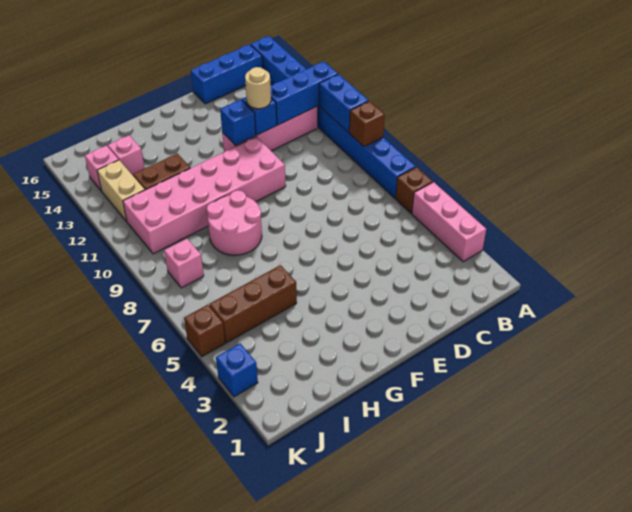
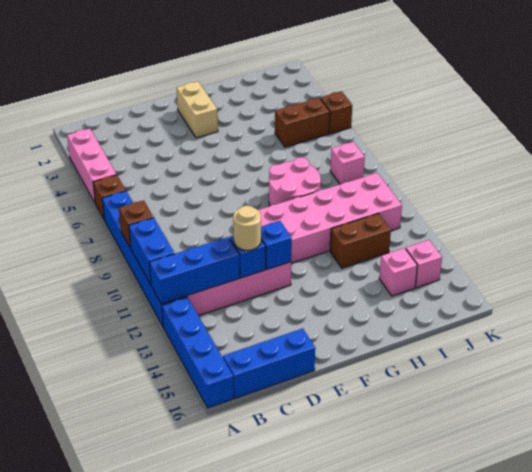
brown brick H5:J5 level 1 -> brown brick I5:J5 level 1
tan brick J12:J13 level 1 -> tan brick F2:F3 level 1
blue brick K3 level 1 -> none

